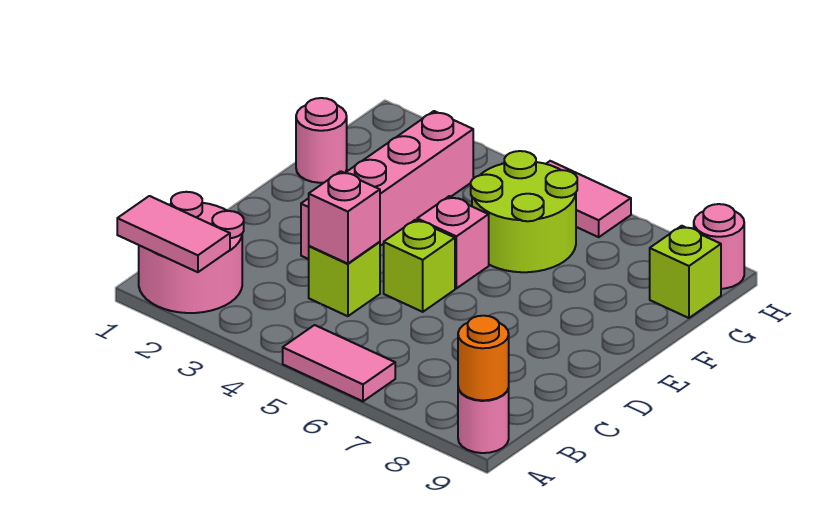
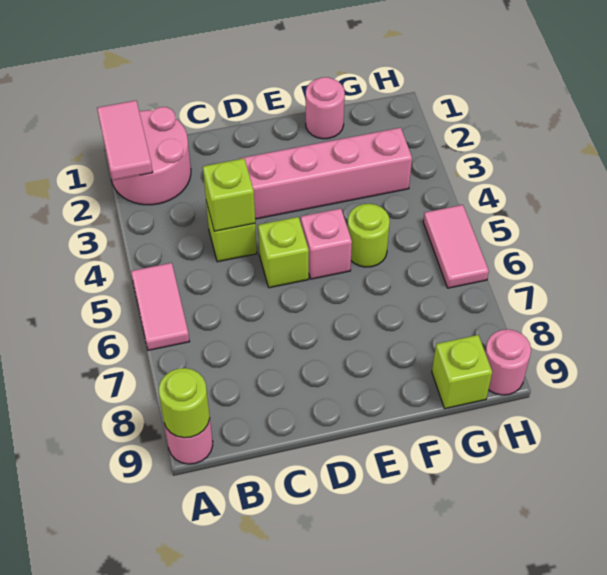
orange round brick A9 level 2 -> lime round brick A9 level 2
pink brick C4 level 2 -> lime brick C4 level 2
lime round brick F5:G6 level 1 -> lime round brick F5 level 1

